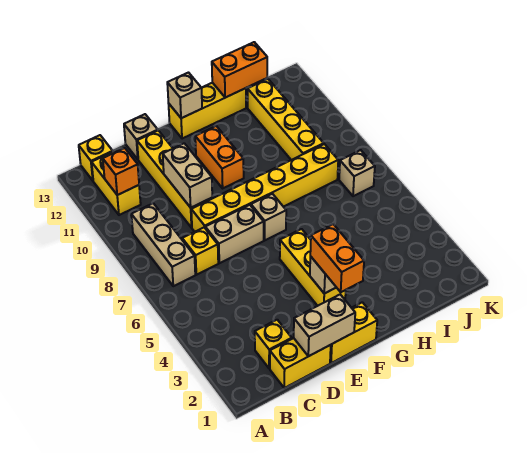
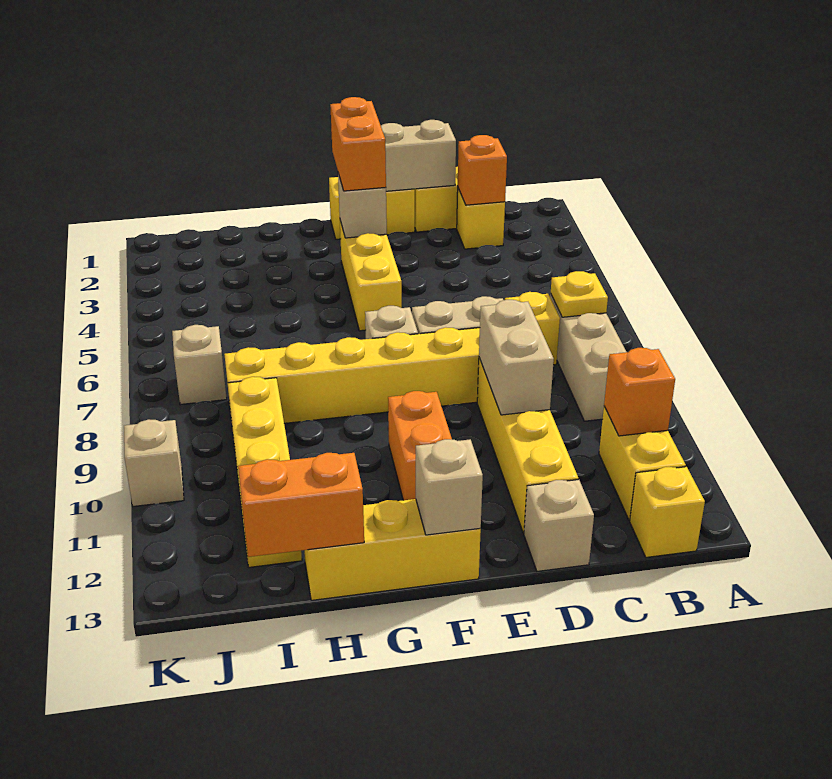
none -> yellow plate B7 level 2
none -> orange brick C2 level 2
none -> tan brick K10 level 1

